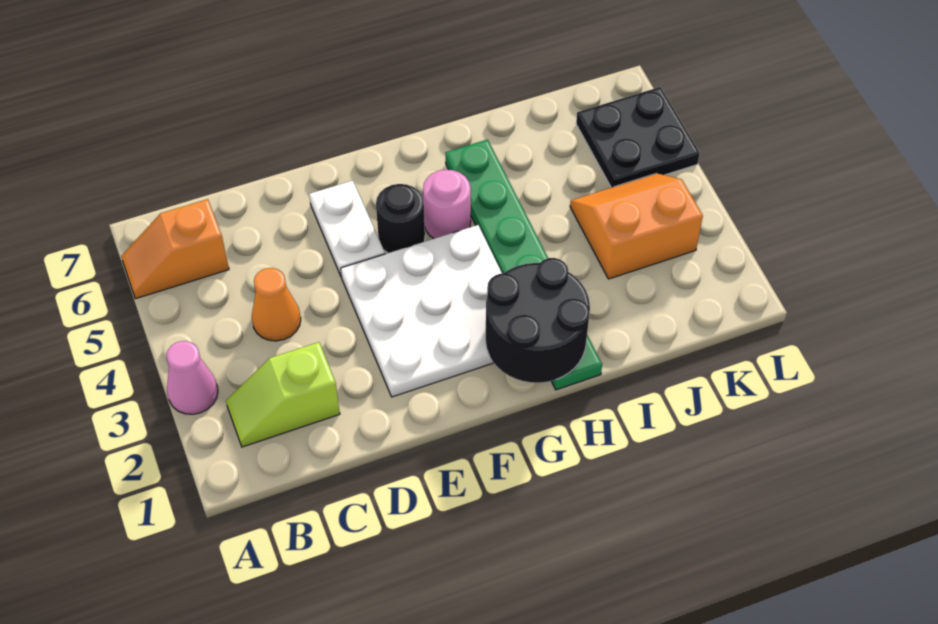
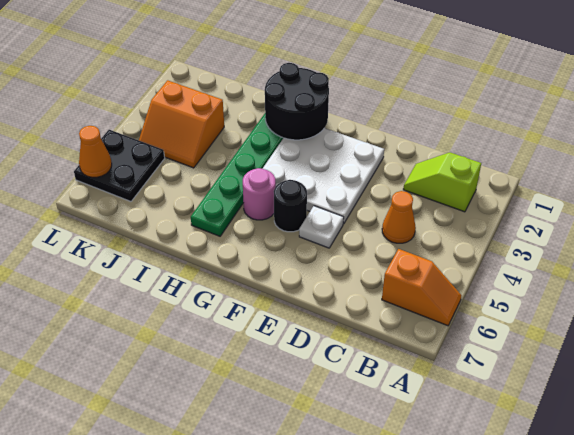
pink cone A3 level 1 -> none
lime slope B2:C2 level 1 top C -> lime slope B2:C2 level 1 top B
white plate E5:E6 level 1 -> white plate E5 level 1
none -> orange cone L6 level 2

